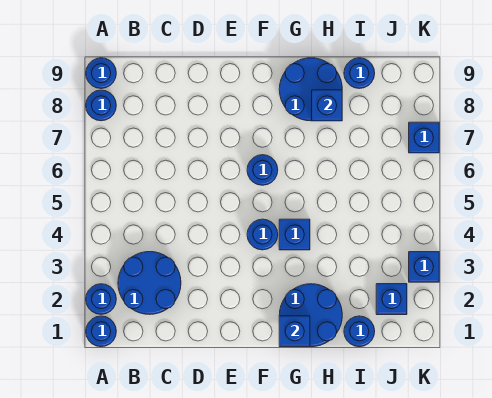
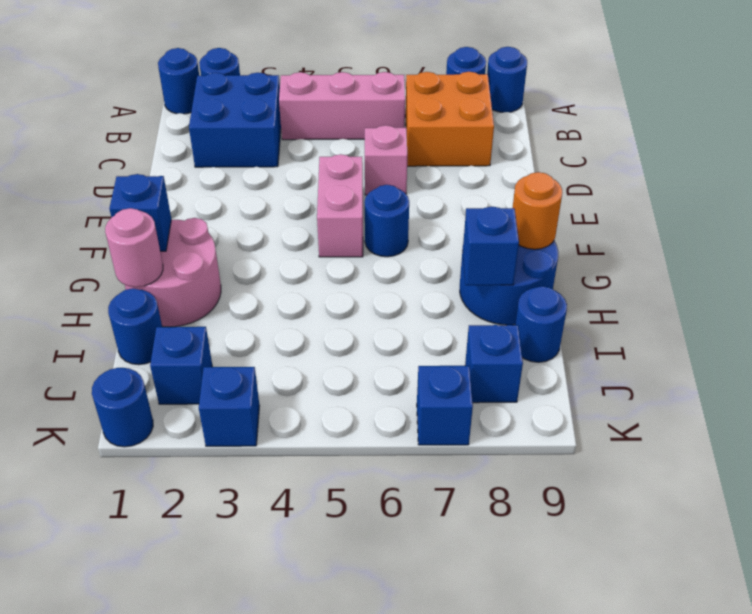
blue round brick B2:C3 level 1 -> blue brick B2:C3 level 1
none -> pink brick B4:B6 level 1
none -> orange brick B7:C8 level 1
none -> pink brick D6 level 1
none -> pink brick E5:F5 level 1
blue round brick F4 level 1 -> blue round brick K1 level 1
blue round brick G1:H2 level 1 -> pink round brick G1:H2 level 1
blue brick G4 level 1 -> blue brick J8 level 1
none -> orange round brick G9 level 2
none -> pink round brick H1 level 2

